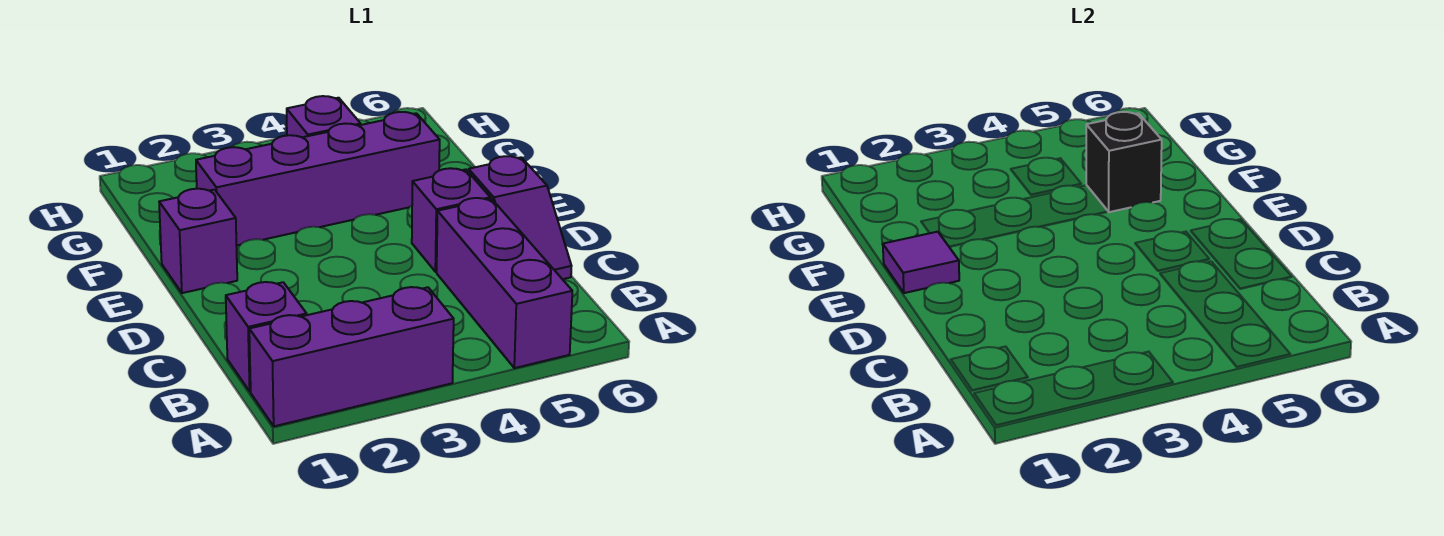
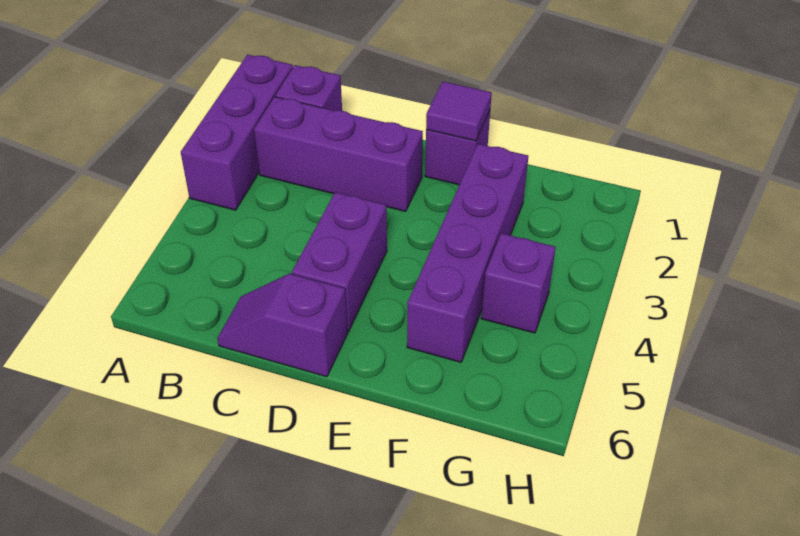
purple brick A5:C5 level 1 -> purple brick B2:D2 level 1
purple brick D5 level 1 -> purple brick D4:D5 level 1
black brick F5 level 2 -> none

